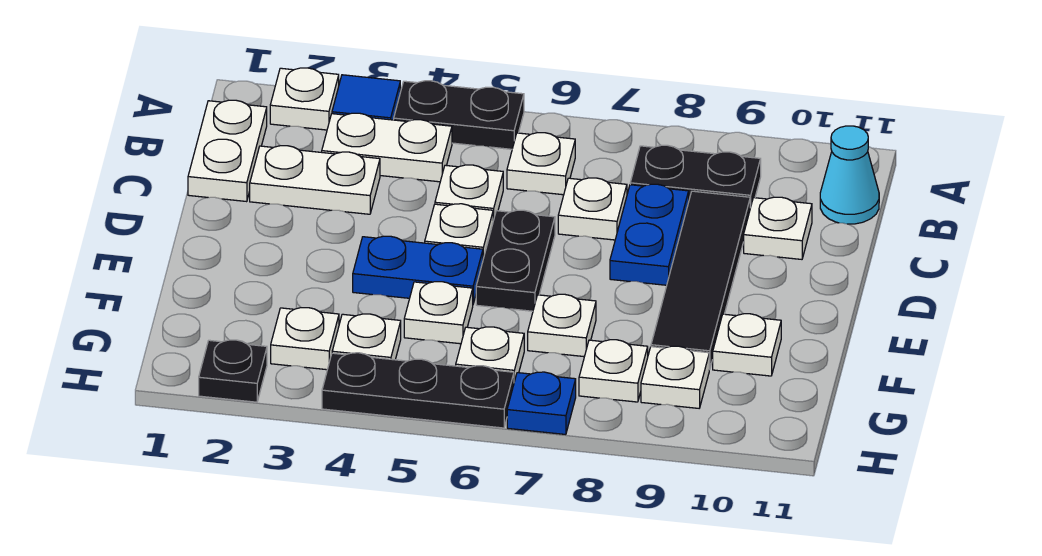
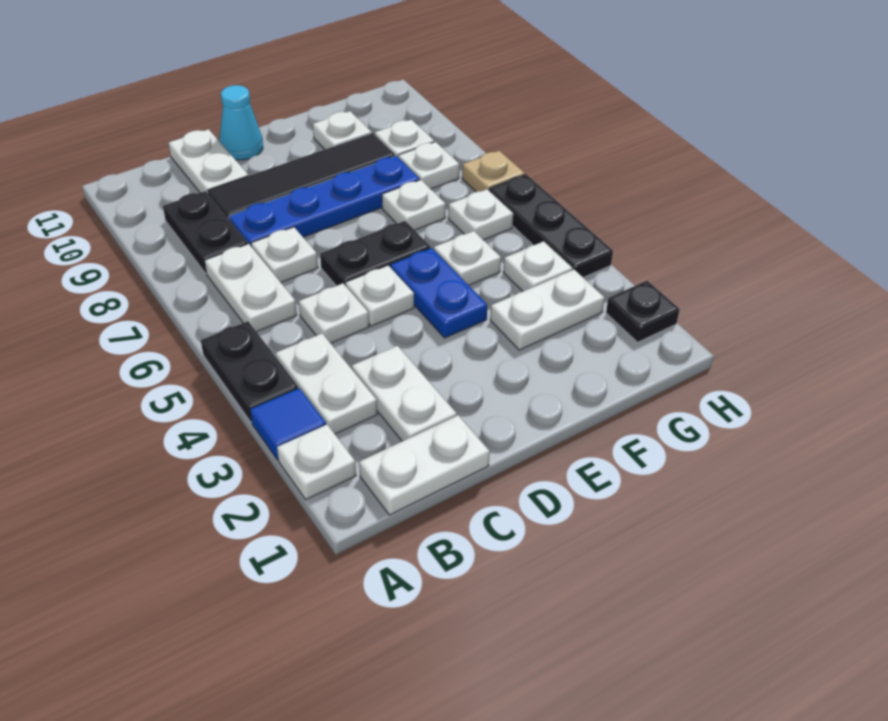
white plate B6 level 1 -> white plate B6:B7 level 1
cyan cone B11 level 1 -> cyan cone D11 level 1
blue plate C8:D8 level 1 -> blue plate C8:F8 level 1
white plate C10 level 1 -> white plate C10:C11 level 1
white plate G3 level 1 -> white plate F3:G3 level 1
blue plate H7 level 1 -> tan plate H7 level 1

